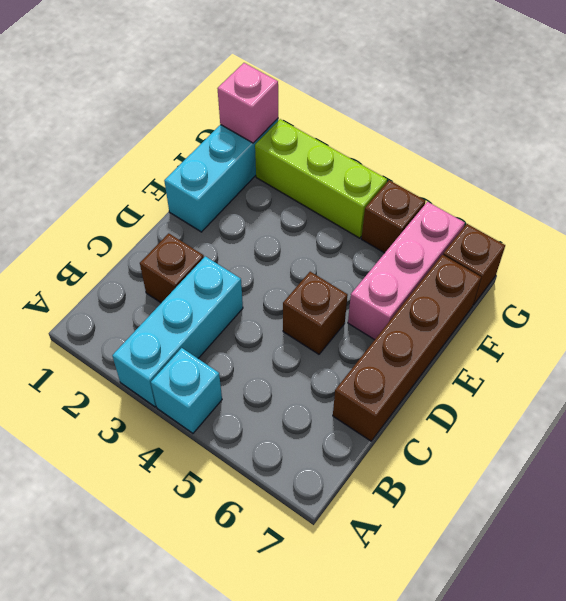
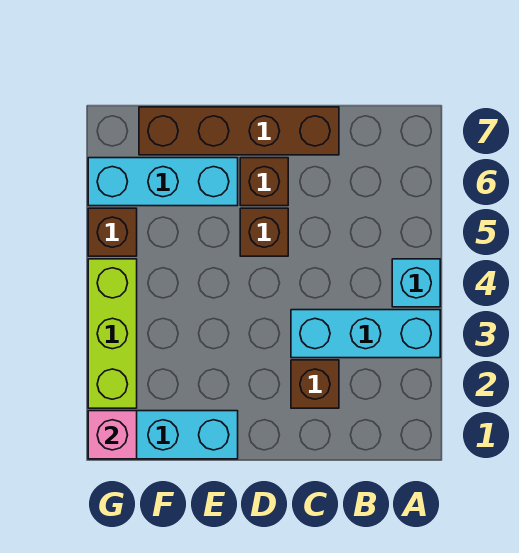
pink brick E6:G6 level 1 -> cyan brick E6:G6 level 1
brown brick G7 level 1 -> brown brick D6 level 1

